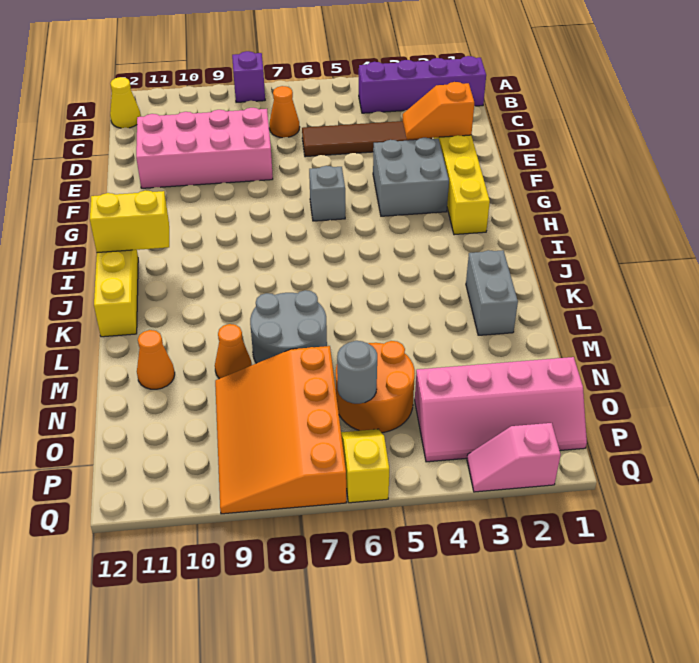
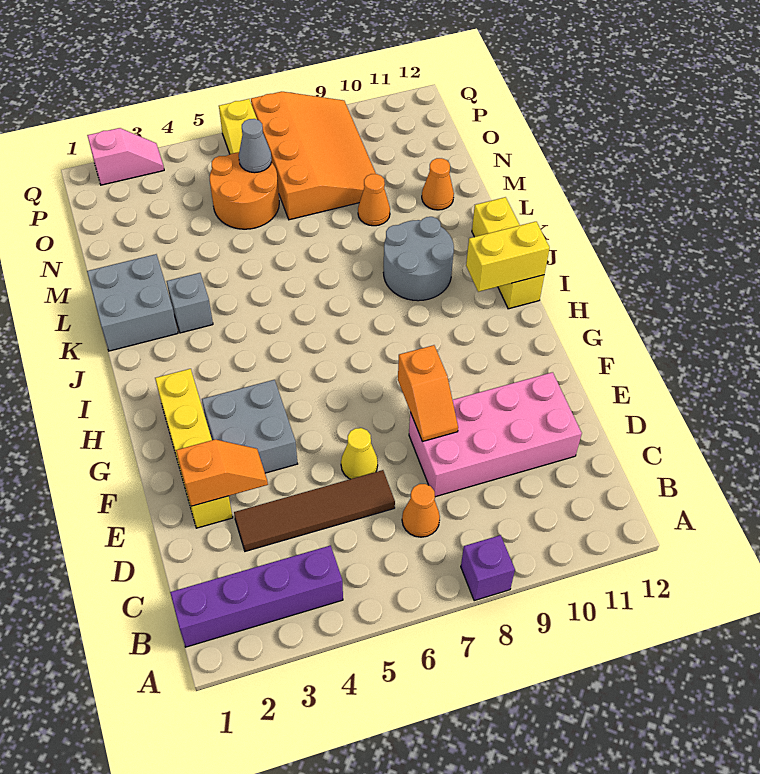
yellow cone B12 level 1 -> yellow cone E6 level 1
none -> orange slope E8:F8 level 2 top F
grey brick G6 level 1 -> grey brick K3 level 1
grey brick K2:L2 level 1 -> grey brick K1:L2 level 1
grey round brick L7:M8 level 1 -> grey round brick J9:K10 level 1
pink slope O1:P4 level 1 top O -> none
grey round brick O6 level 2 -> grey cone O6 level 2

